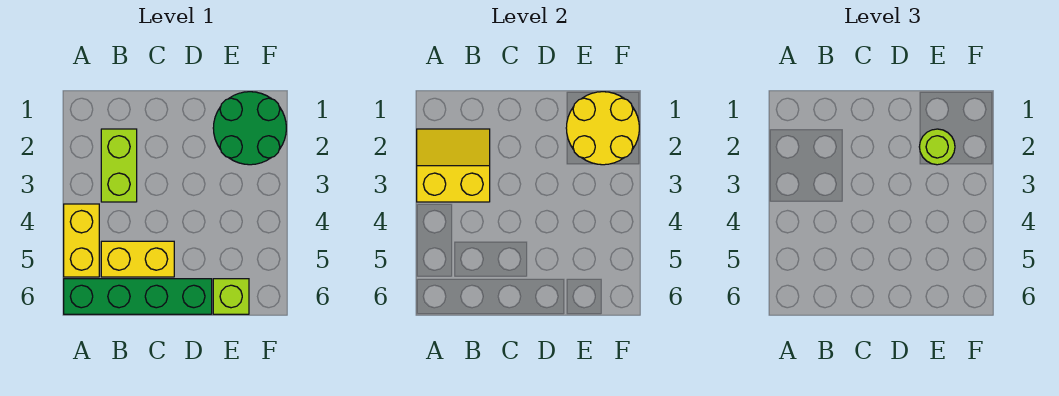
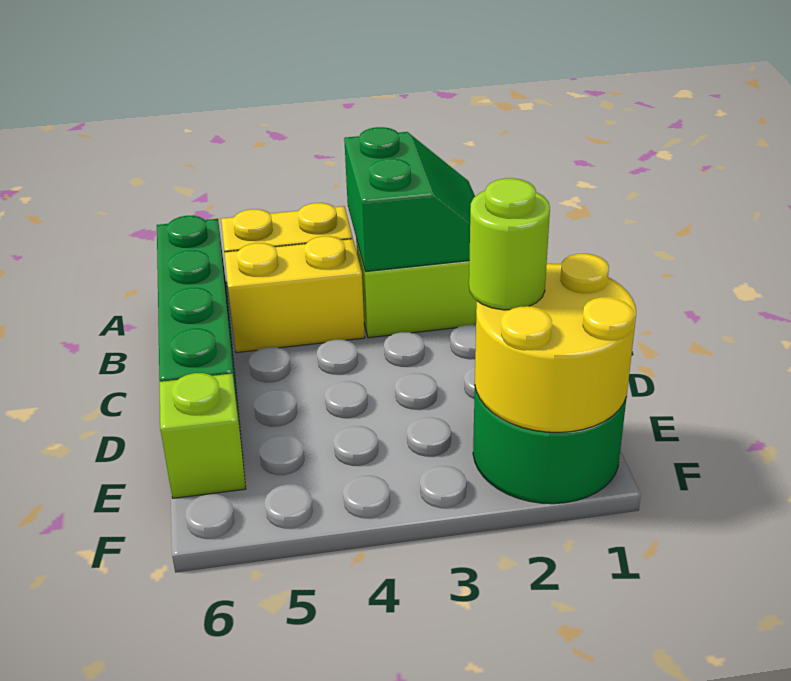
yellow slope A2:B3 level 2 top 3 -> green slope A2:B3 level 2 top 3
yellow brick B5:C5 level 1 -> yellow brick B4:B5 level 1

